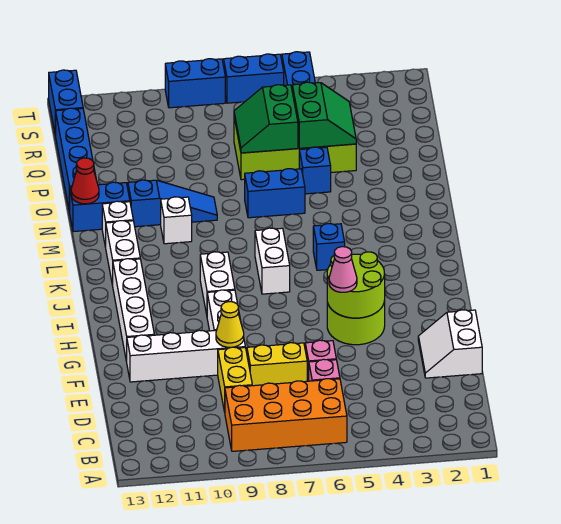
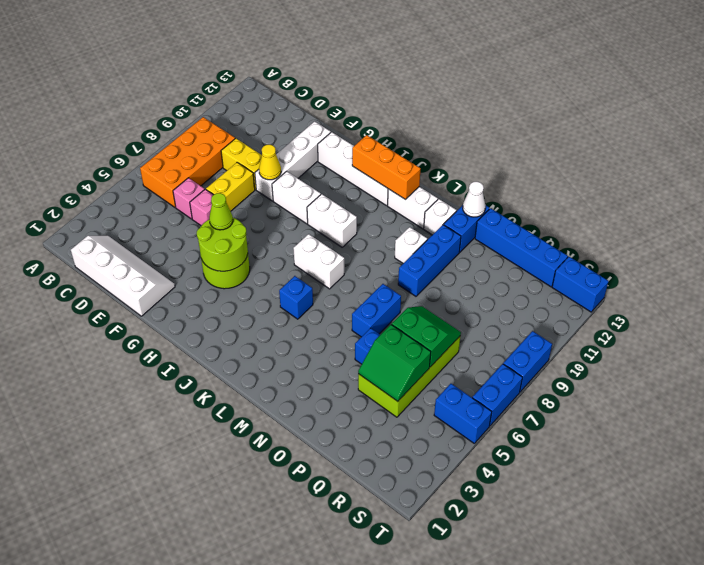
white slope E1:F2 level 1 top 1 -> white slope C1:F2 level 1 top 1
pink cone G5 level 3 -> lime cone G5 level 3
none -> orange brick I12:K12 level 2
blue slope N9:N11 level 1 top 11 -> blue brick N9:N11 level 1
red cone N13 level 2 -> white cone N13 level 2

